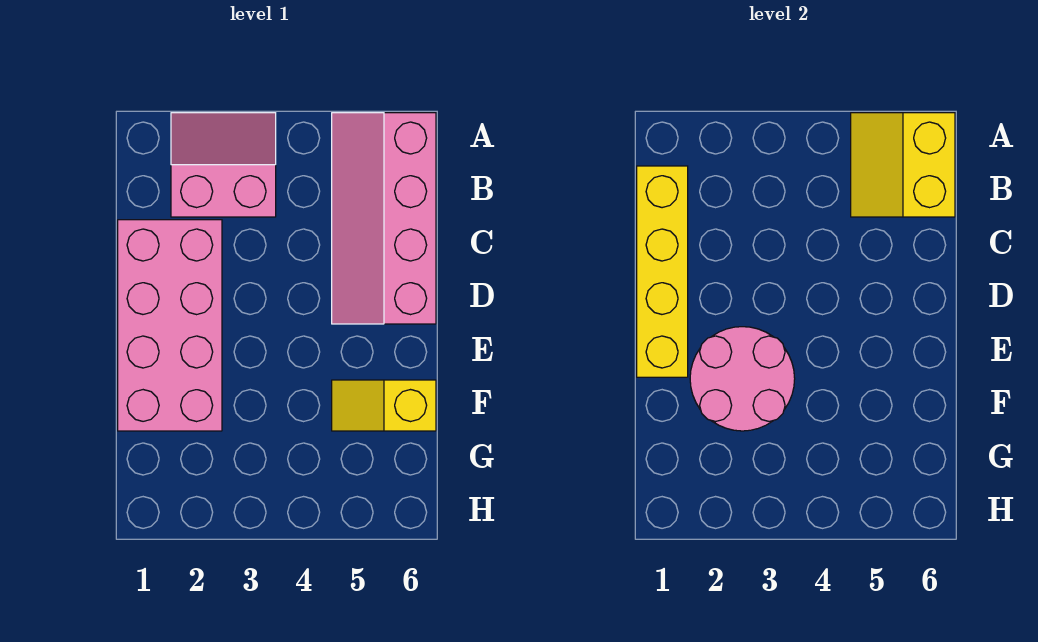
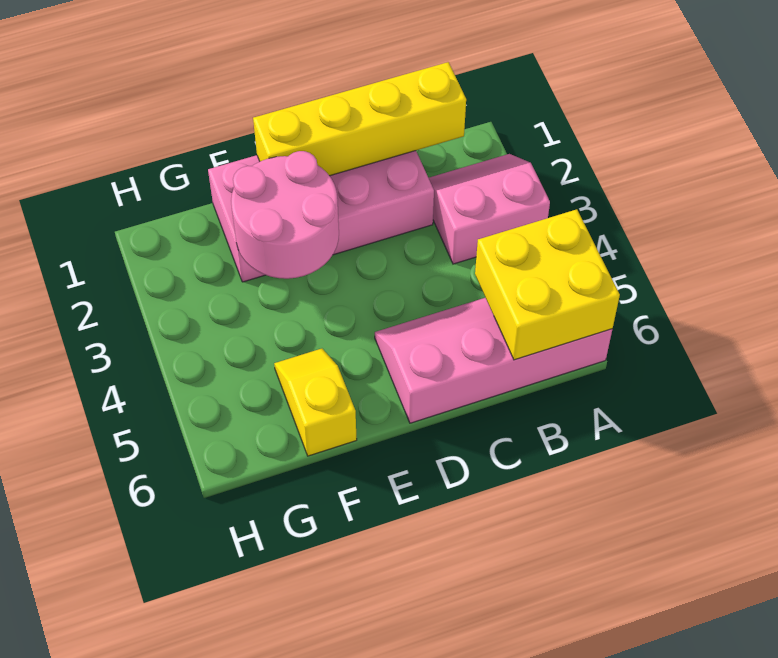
pink slope A2:B3 level 1 top B -> pink slope A2:B3 level 1 top 3
yellow slope A5:B6 level 2 top 6 -> yellow brick A5:B6 level 2

